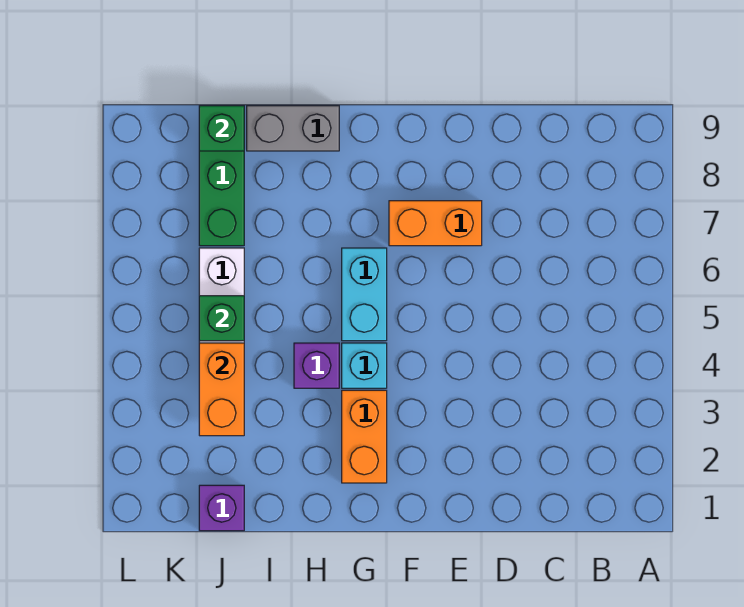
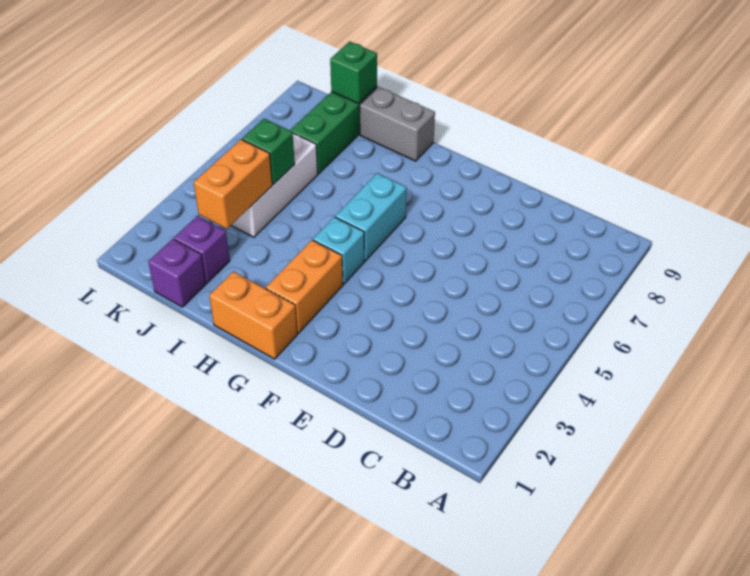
orange brick E7:F7 level 1 -> orange brick G1:H1 level 1
purple brick H4 level 1 -> purple brick J2 level 1

